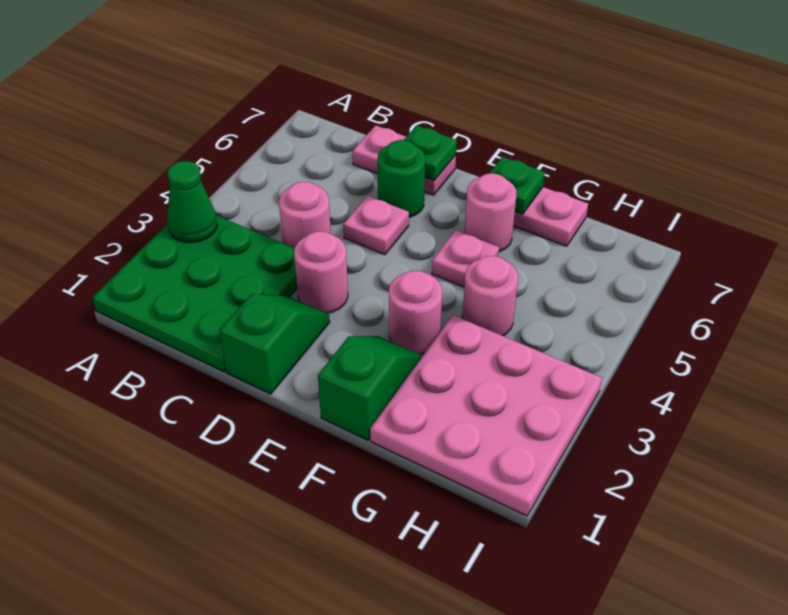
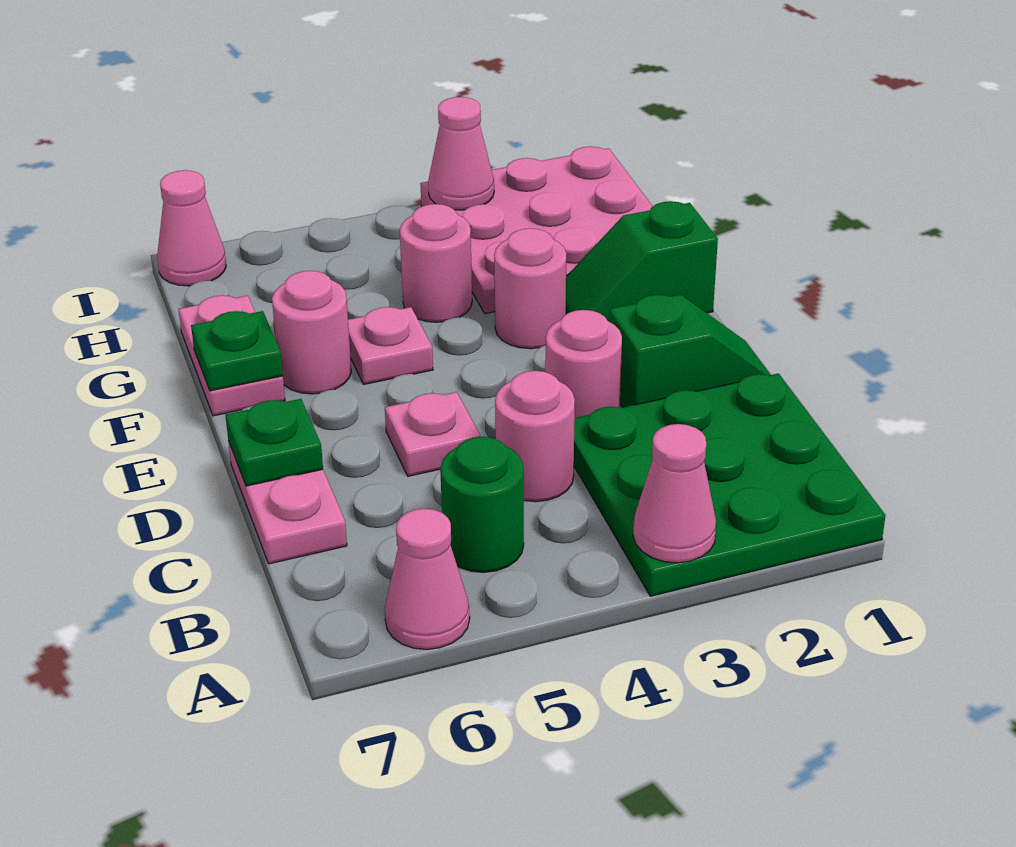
green cone A3 level 2 -> pink cone A3 level 2
none -> pink cone A6 level 1
green slope D1:D2 level 1 top 1 -> green slope D1:D2 level 1 top 2
green round brick D6 level 1 -> green round brick B5 level 1
none -> pink cone I3 level 2
none -> pink cone I7 level 1

